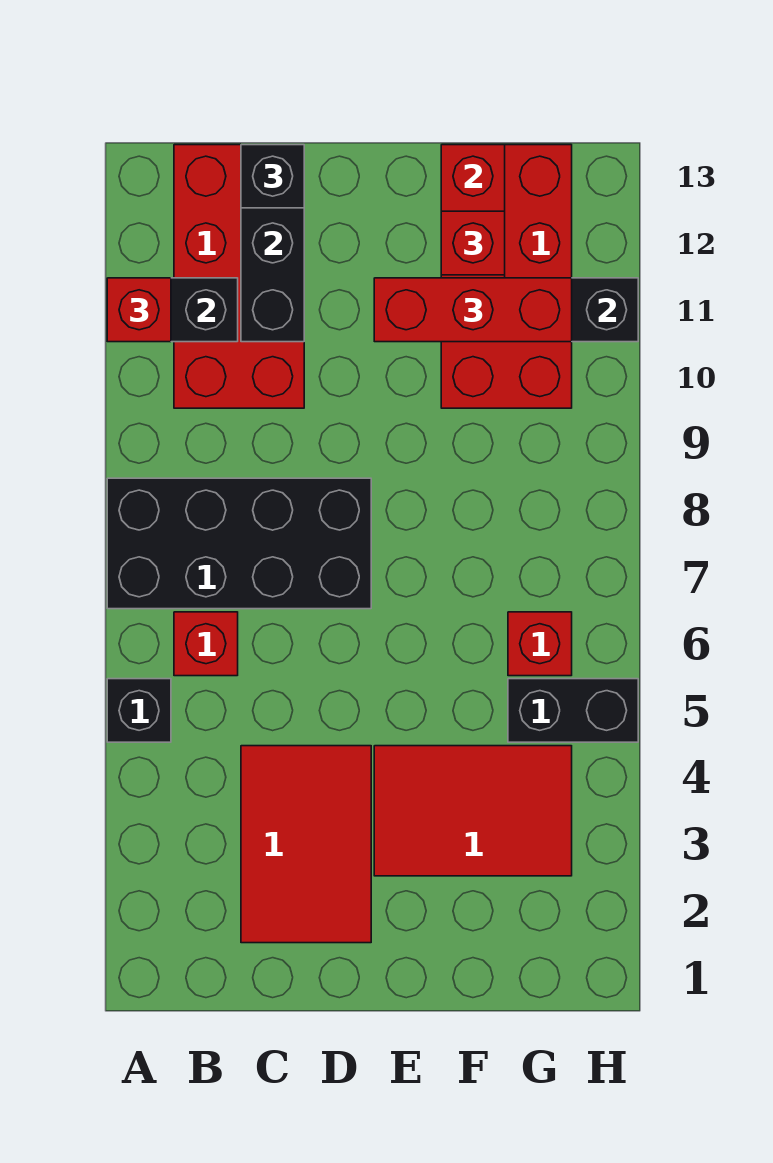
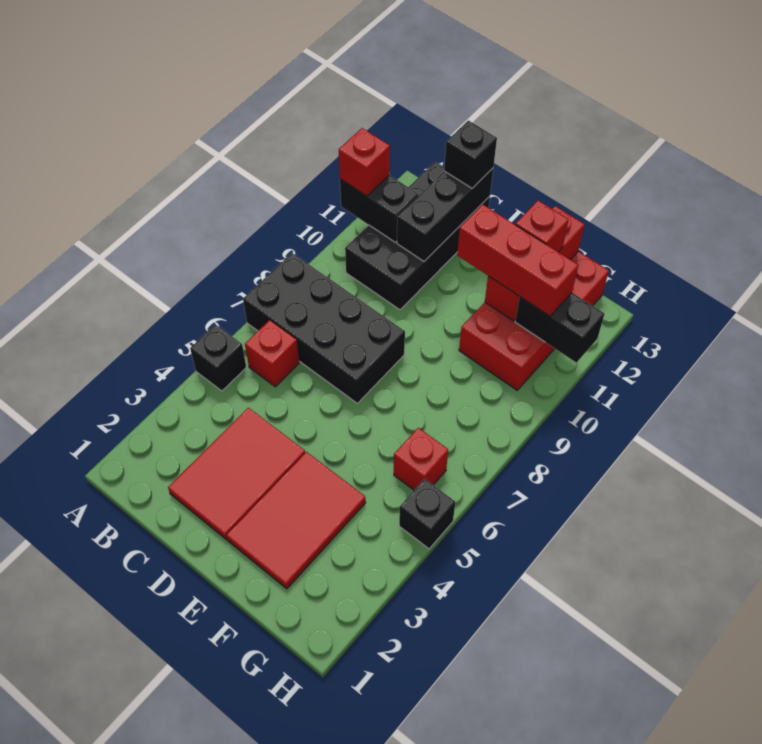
red brick B10:C13 level 1 -> black brick B10:C13 level 1
red tile E3:G4 level 1 -> red tile E2:F4 level 1
black brick G5:H5 level 1 -> black brick H5 level 1

